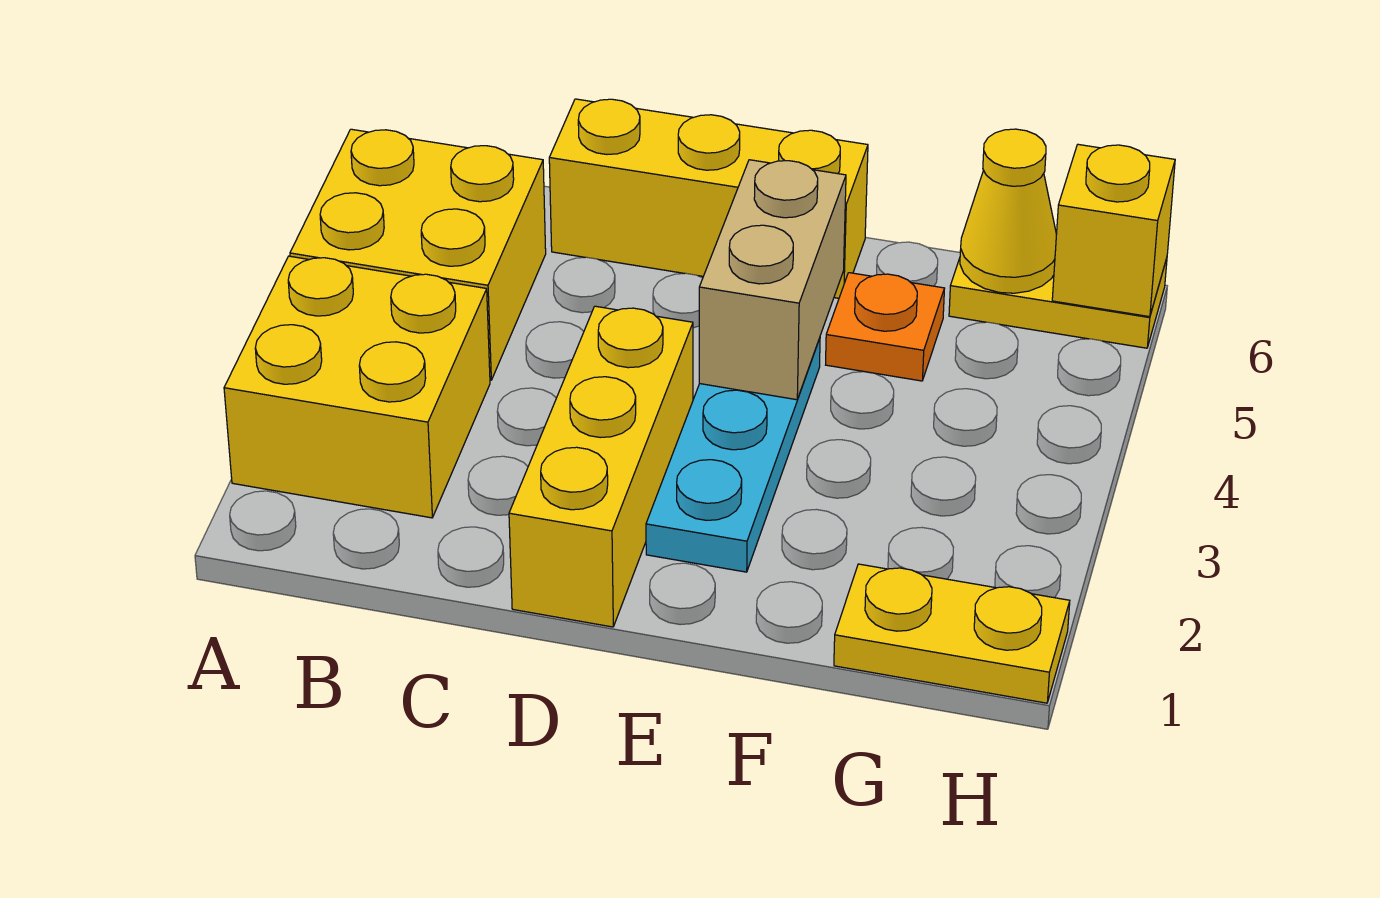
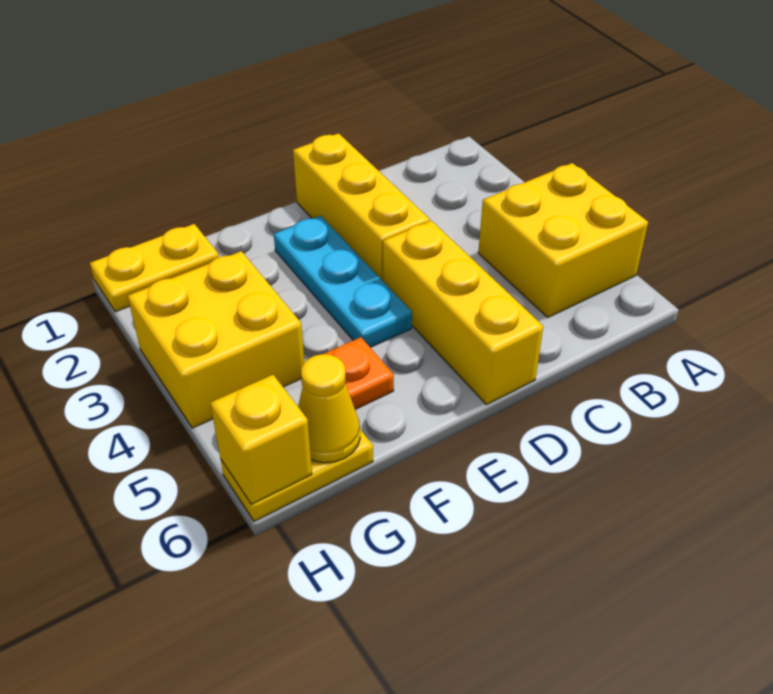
yellow brick A2:B3 level 1 -> yellow brick G3:H4 level 1
yellow brick C6:E6 level 1 -> yellow brick D4:D6 level 1
tan brick E4:E5 level 2 -> none

